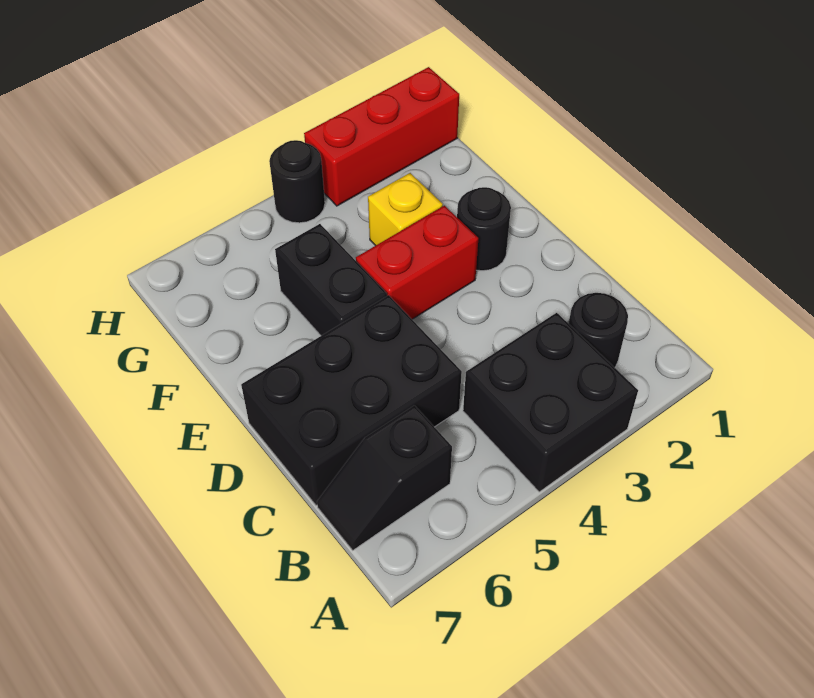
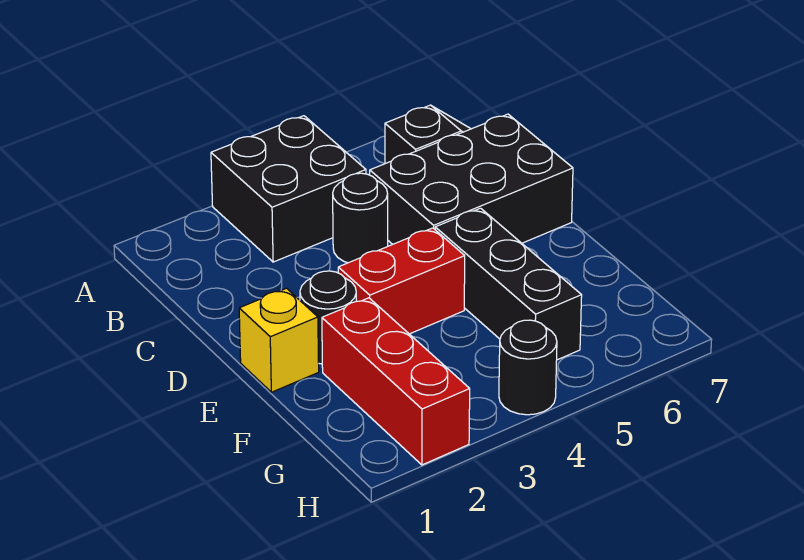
black round brick B2 level 1 -> black round brick C4 level 1
black brick E5:F5 level 1 -> black brick E5:G5 level 1
yellow brick F3 level 1 -> yellow brick E1 level 1
red brick H1:H3 level 1 -> red brick F2:H2 level 1

